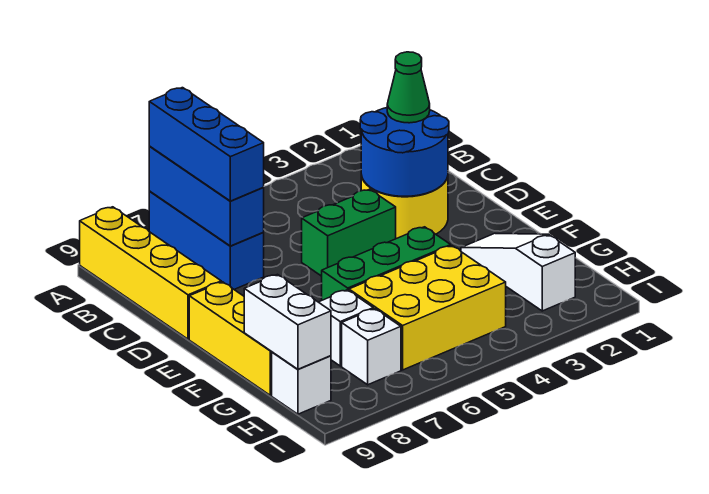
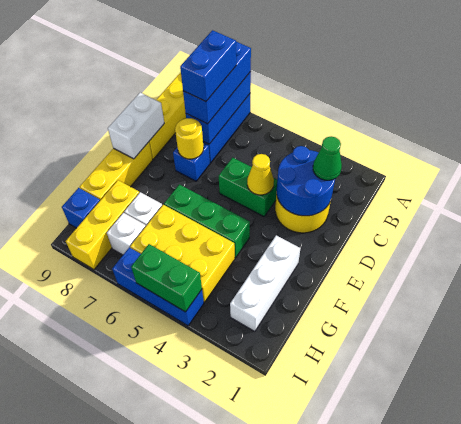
none -> blue brick B7:C7 level 4
none -> yellow cone D4 level 2
none -> blue brick D7 level 1
none -> yellow round brick D7 level 2
white slope F2:H2 level 1 top H -> white brick F2:H2 level 1
none -> yellow brick G8:I8 level 1
white brick G9:H9 level 2 -> white brick D9:E9 level 2
white brick H9 level 1 -> blue brick H9 level 1
none -> blue brick I4:I6 level 1
none -> green brick I4:I5 level 2

